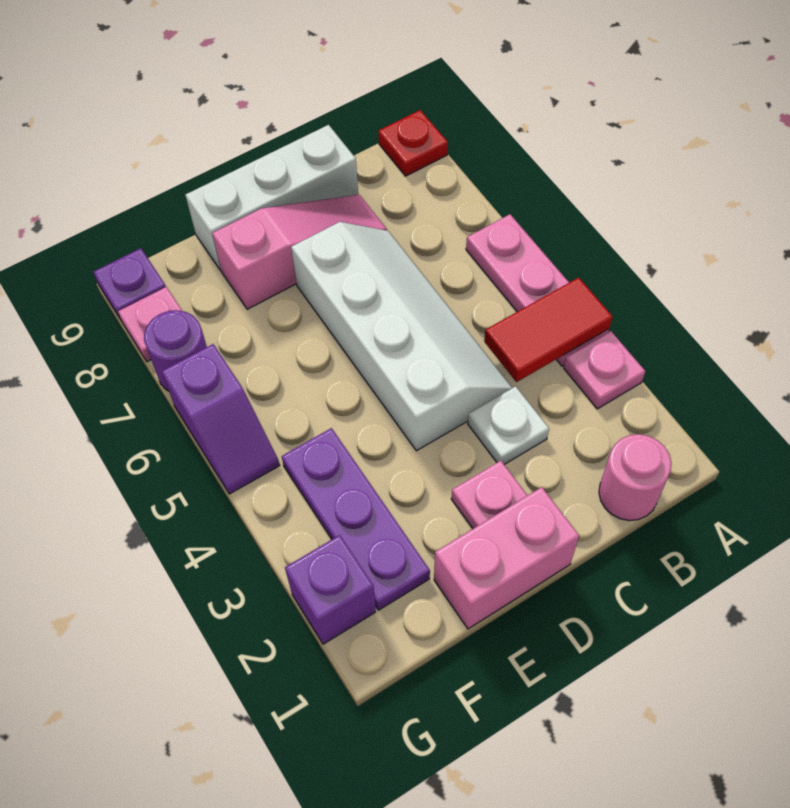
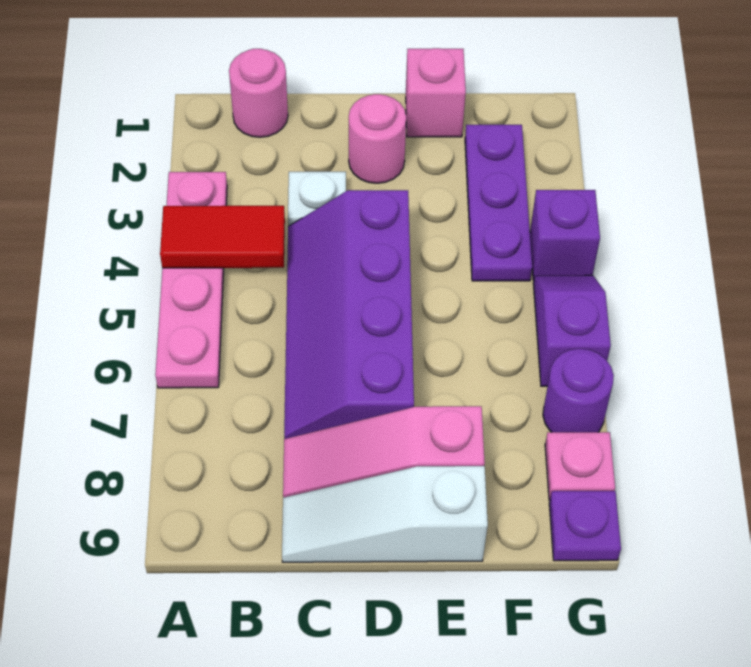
red plate A9 level 1 -> none
white slope C4:D7 level 1 top D -> purple slope C4:D7 level 1 top D
white brick C9:E9 level 1 -> white slope C9:E9 level 1 top E
pink brick D1:E1 level 1 -> pink brick E1 level 1
pink plate D2 level 1 -> pink round brick D2 level 1
purple brick G2 level 1 -> purple brick G4 level 1

